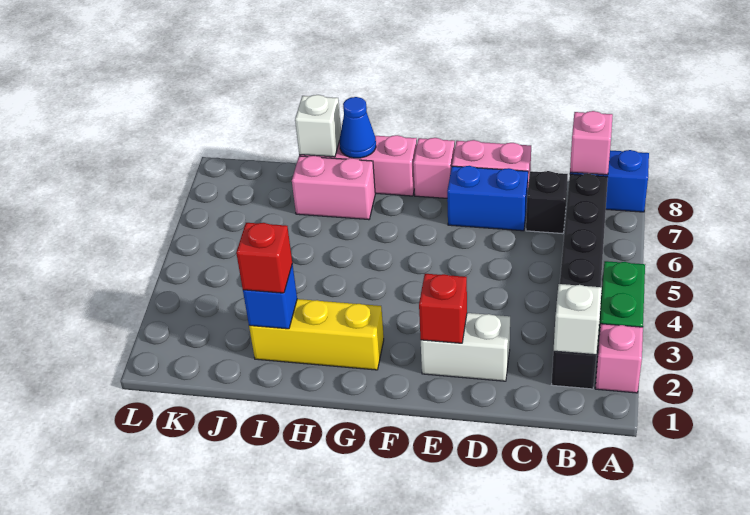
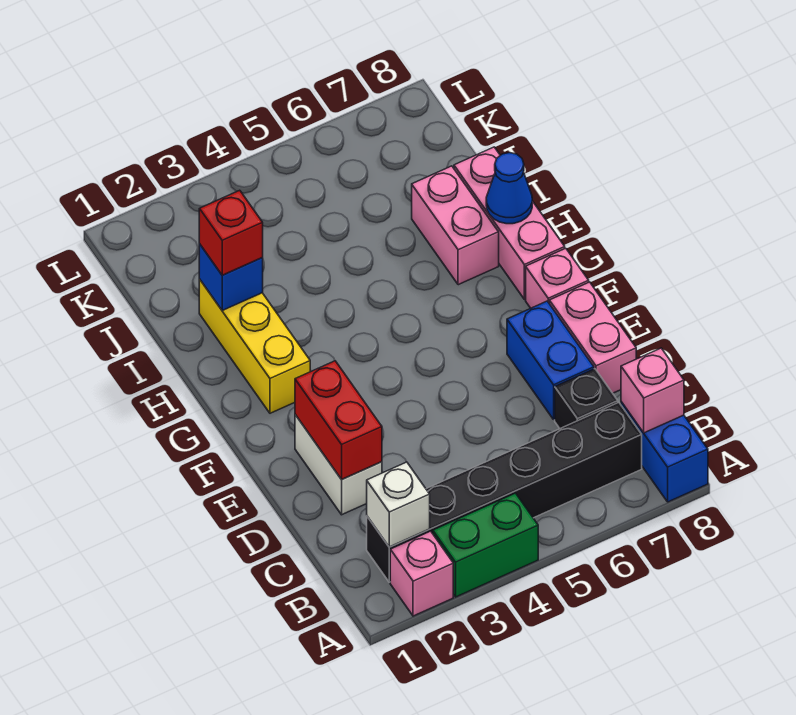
red brick E2 level 2 -> red brick D2:E2 level 2
white brick I8 level 2 -> none

